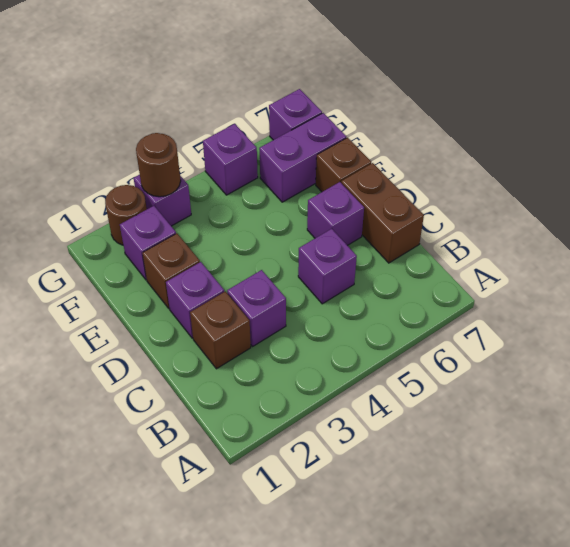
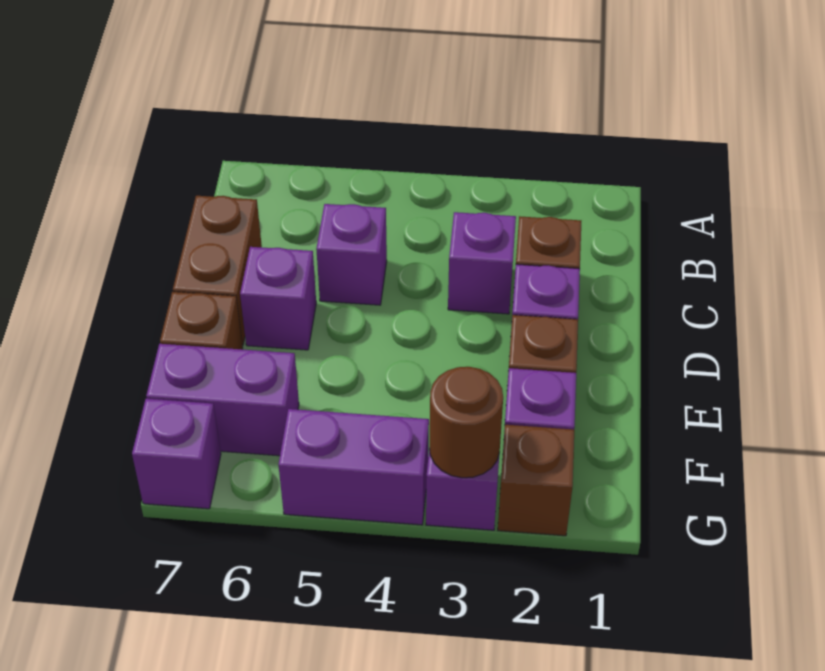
brown round brick G2 level 1 -> brown brick G2 level 1
purple brick G5 level 1 -> purple brick G4:G5 level 1

